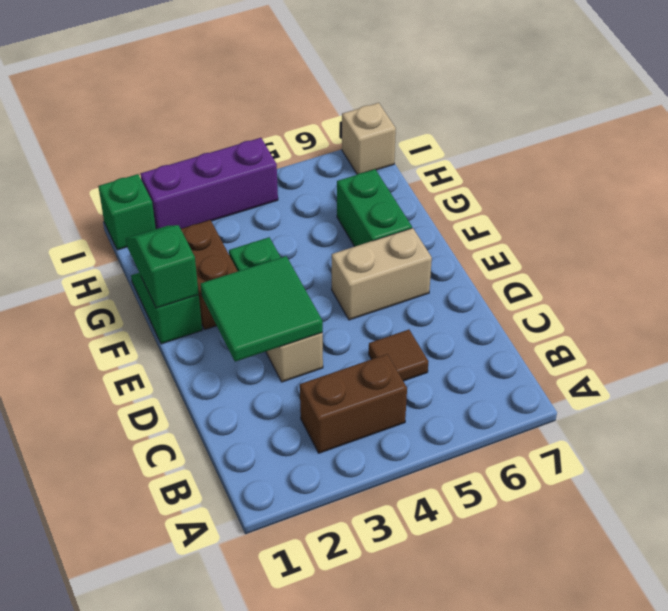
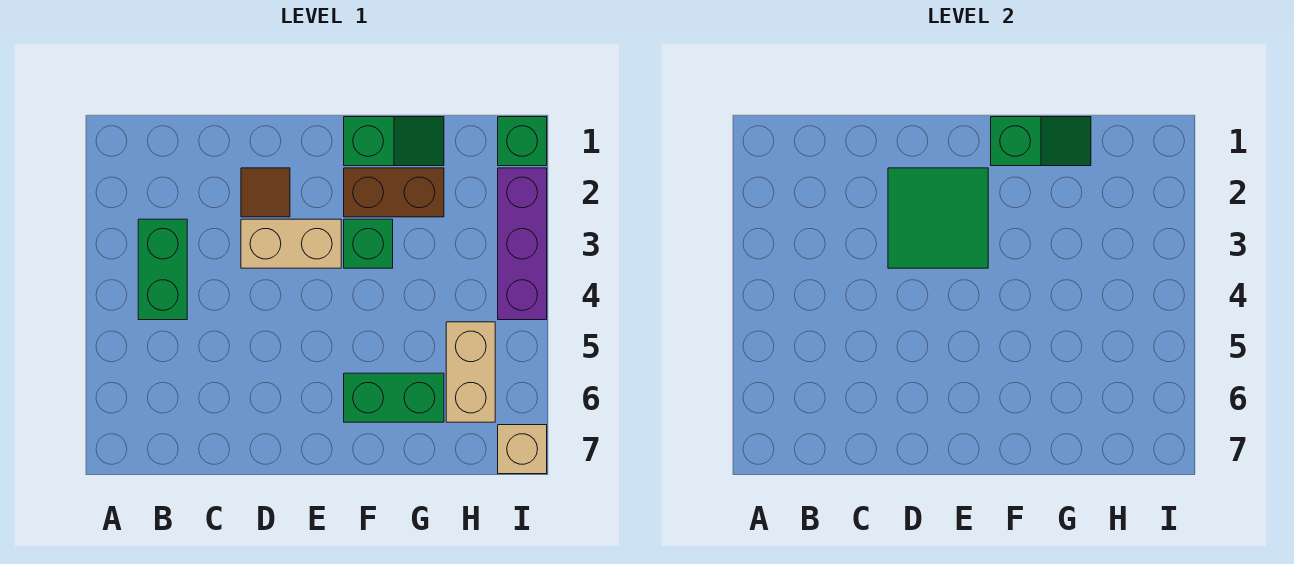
brown brick B3:B4 level 1 -> green brick B3:B4 level 1
brown tile C5 level 1 -> brown tile D2 level 1
tan brick E5:E6 level 1 -> tan brick H5:H6 level 1

